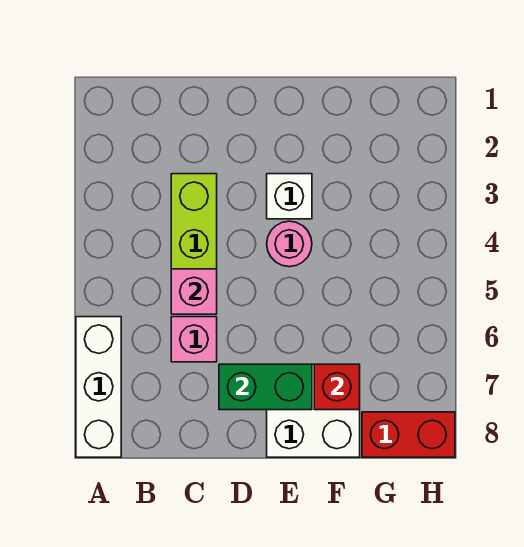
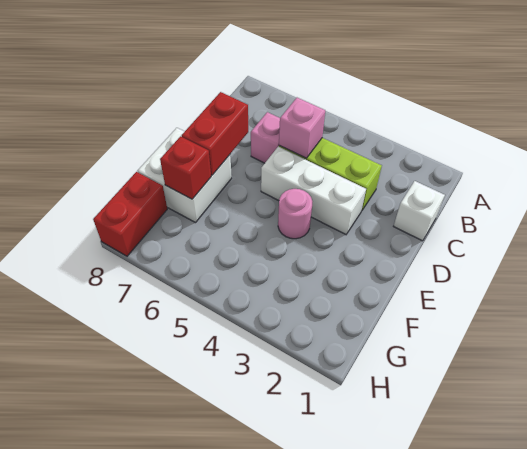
white brick A6:A8 level 1 -> white brick D3:D5 level 1
green brick D7:E7 level 2 -> red brick D7:E7 level 2
white brick E3 level 1 -> white brick C1 level 1

